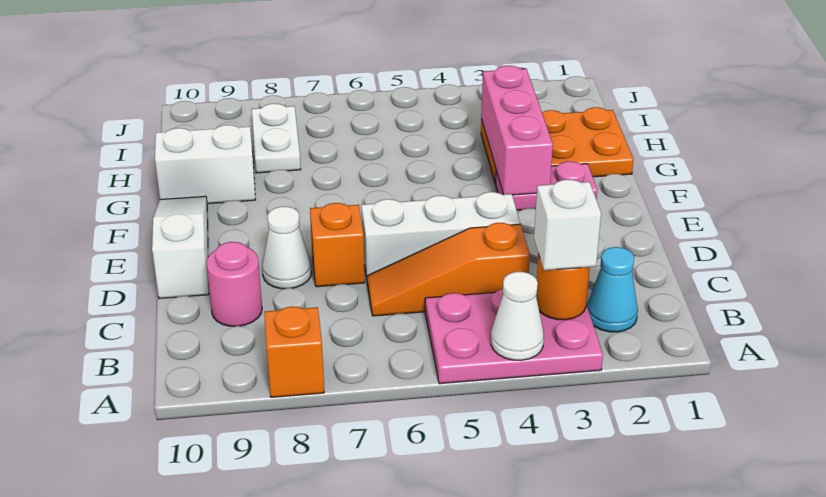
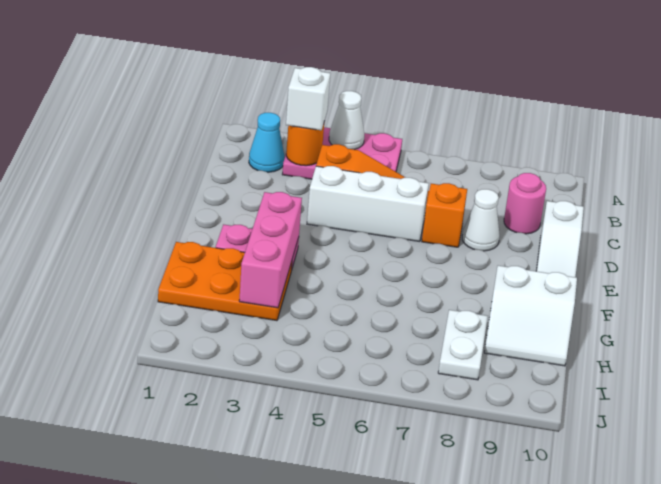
orange brick A8 level 1 -> none

